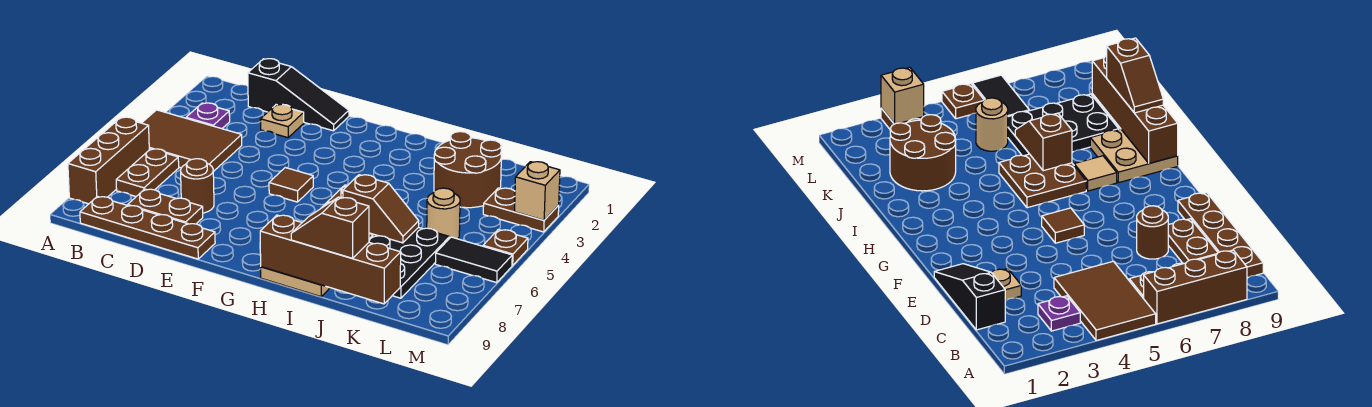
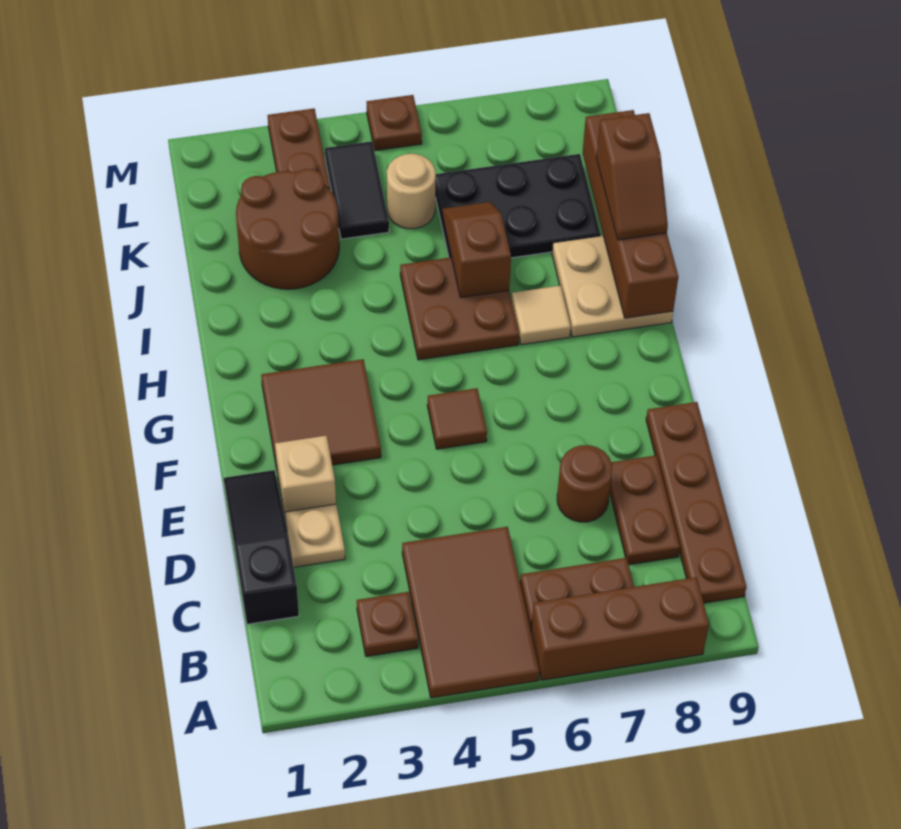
purple plate B3 level 1 -> brown plate B3 level 1
none -> brown tile F2:G3 level 1
black tile L6:M6 level 1 -> black tile K4:L4 level 1
tan brick M3 level 2 -> tan brick E2 level 1

